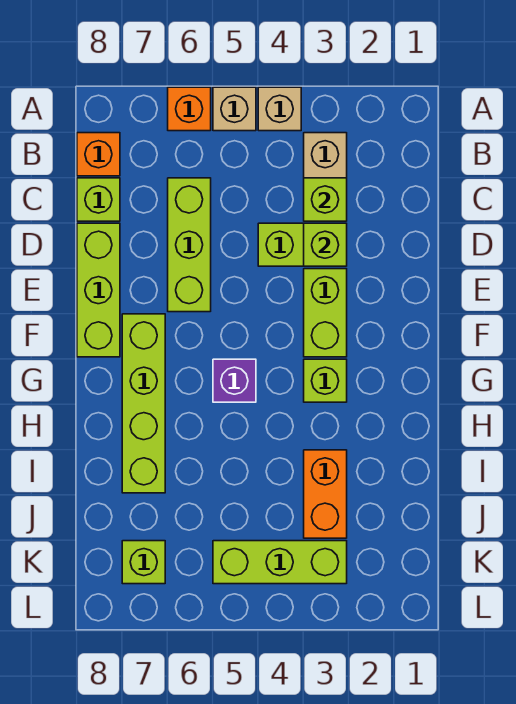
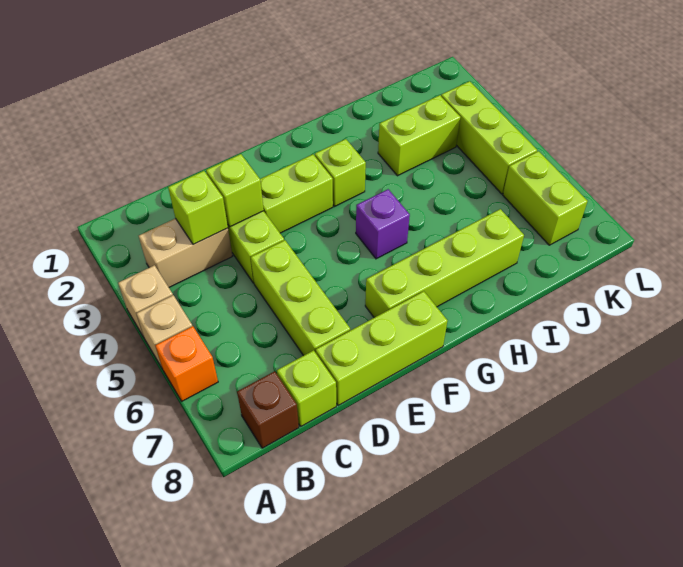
orange brick B8 level 1 -> brown brick B8 level 1
lime brick C6:E6 level 1 -> lime brick D5:D7 level 1
orange brick I3:J3 level 1 -> lime brick I3:J3 level 1
lime brick K7 level 1 -> lime brick K6:K7 level 1

